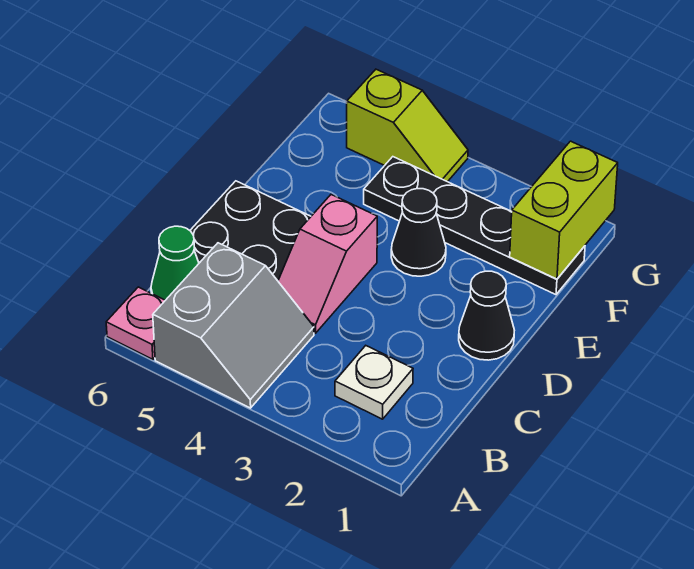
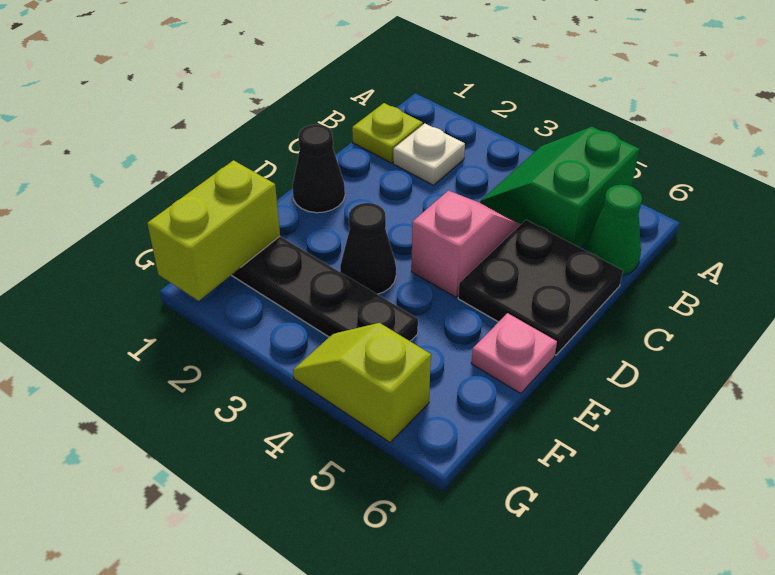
grey slope A4:B5 level 1 top 5 -> green slope A4:B5 level 1 top 5
pink plate A6 level 1 -> pink plate E6 level 1
none -> lime plate B1 level 1

